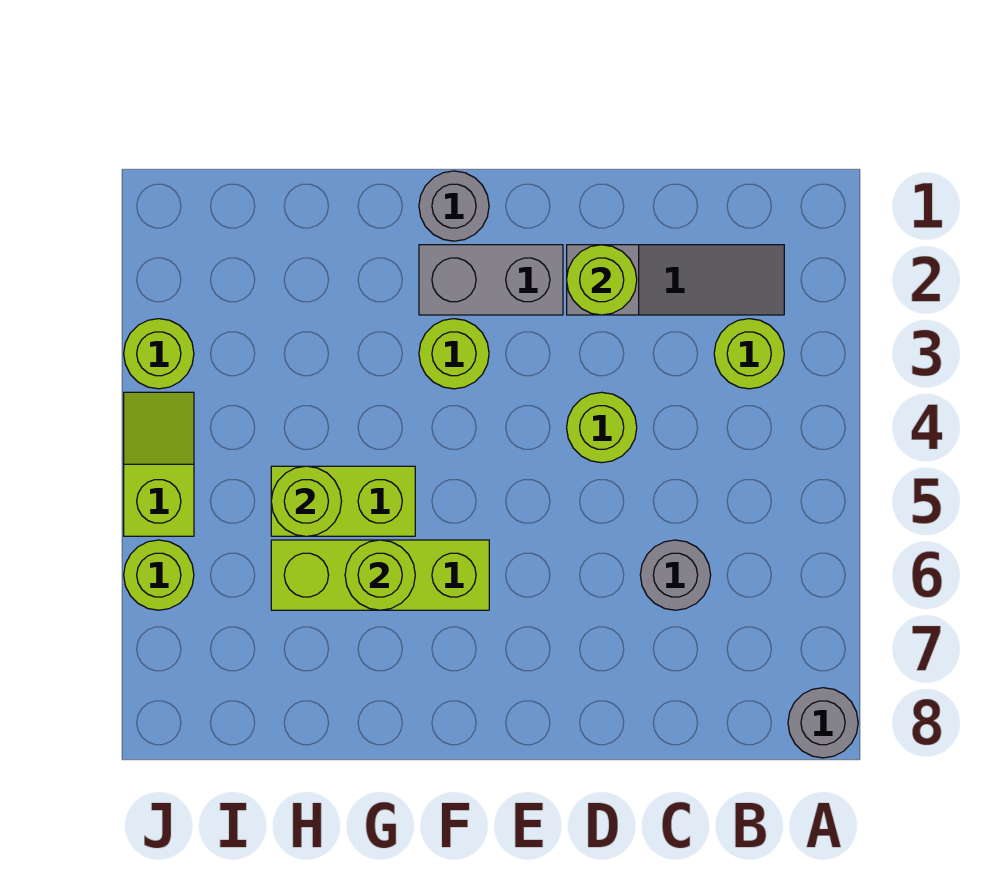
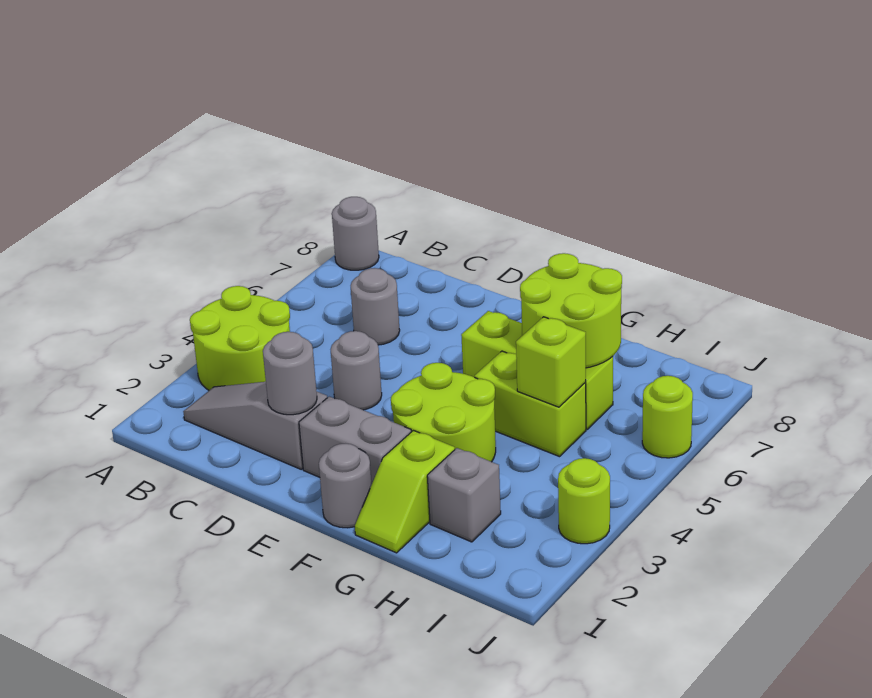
lime round brick B3 level 1 -> lime round brick A3:B4 level 1
lime round brick D2 level 2 -> grey round brick D2 level 2
lime round brick D4 level 1 -> grey round brick D4 level 1
lime round brick F3 level 1 -> lime round brick F3:G4 level 1
lime round brick G6 level 2 -> lime round brick G6:H7 level 2
none -> grey brick H2 level 1
lime round brick H5 level 2 -> lime brick H5 level 2
lime slope J4:J5 level 1 top 5 -> lime slope G1:G2 level 1 top 2

